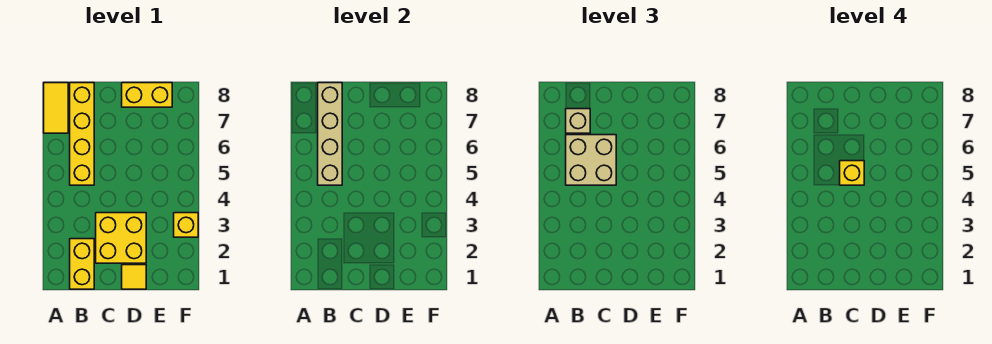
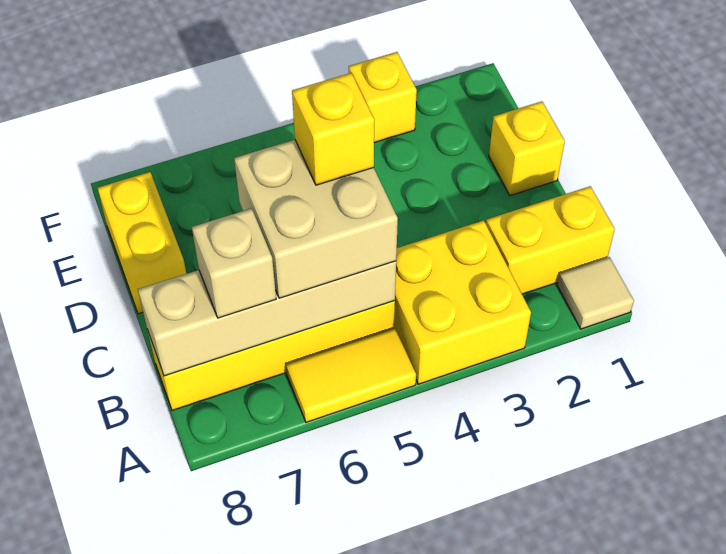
none -> tan tile A1 level 1
yellow tile A7:A8 level 1 -> yellow tile A5:A6 level 1
yellow brick C2:D3 level 1 -> yellow brick A3:B4 level 1
yellow tile D1 level 1 -> yellow brick D1 level 1

